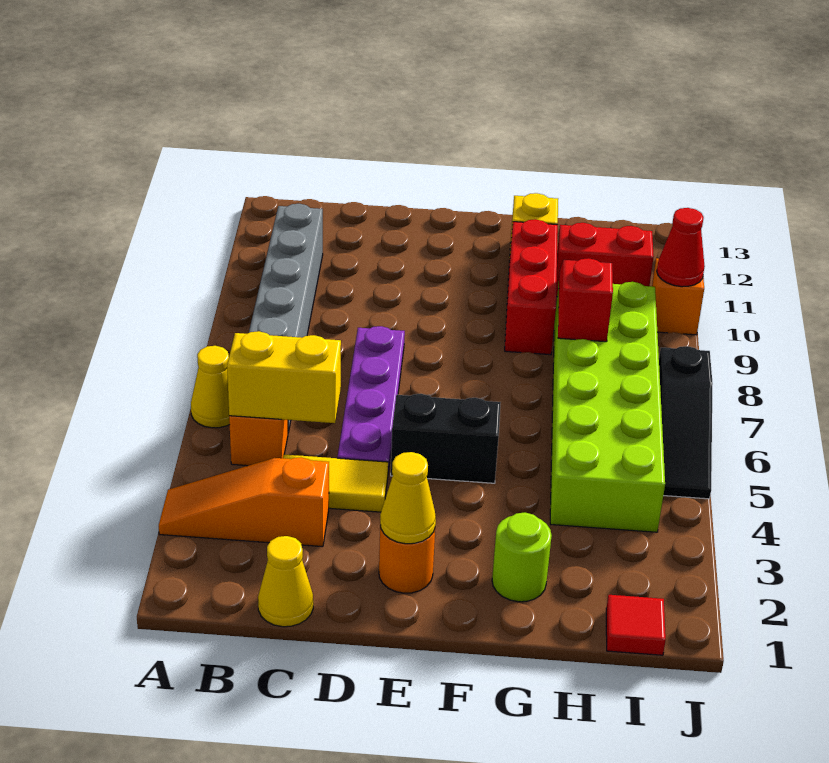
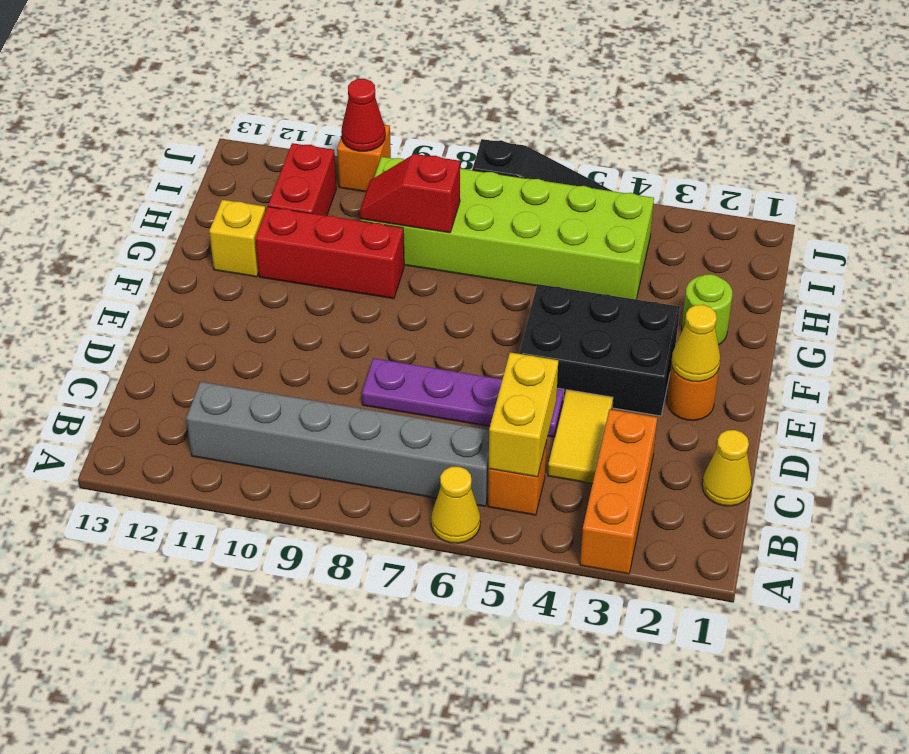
orange slope A3:C3 level 1 top C -> orange brick A3:C3 level 1
black brick E5:F5 level 1 -> black brick E3:F5 level 1
red tile I1 level 1 -> none

